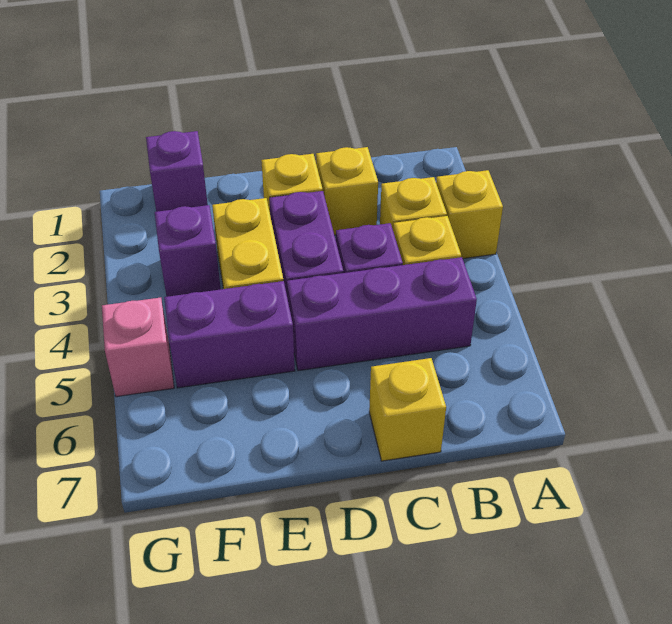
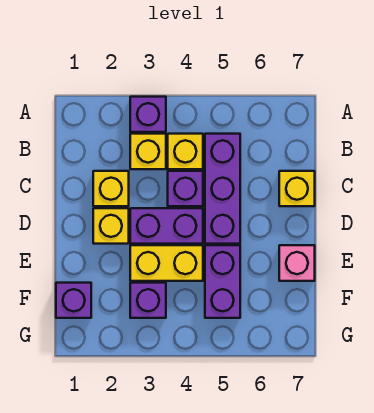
yellow brick A3 level 1 -> purple brick A3 level 1
pink brick G5 level 1 -> pink brick E7 level 1

